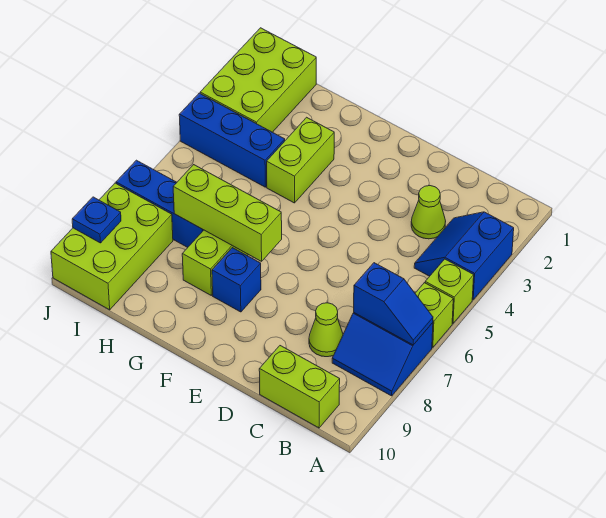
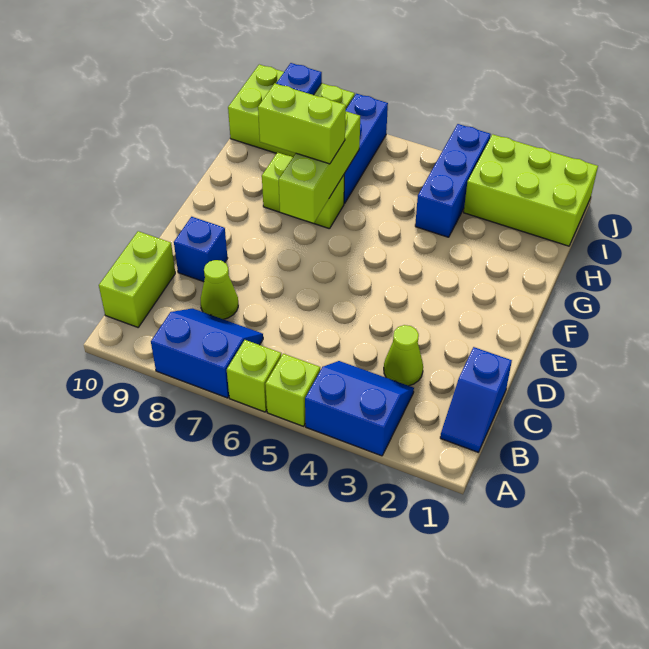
blue slope A7:B8 level 1 top 7 -> blue slope A7:B8 level 1 top A
blue slope A7:B7 level 2 top B -> blue slope B1:C1 level 1 top C
blue brick F8 level 1 -> blue brick D9 level 1
lime brick G3:G4 level 1 -> lime brick G7:G8 level 3

